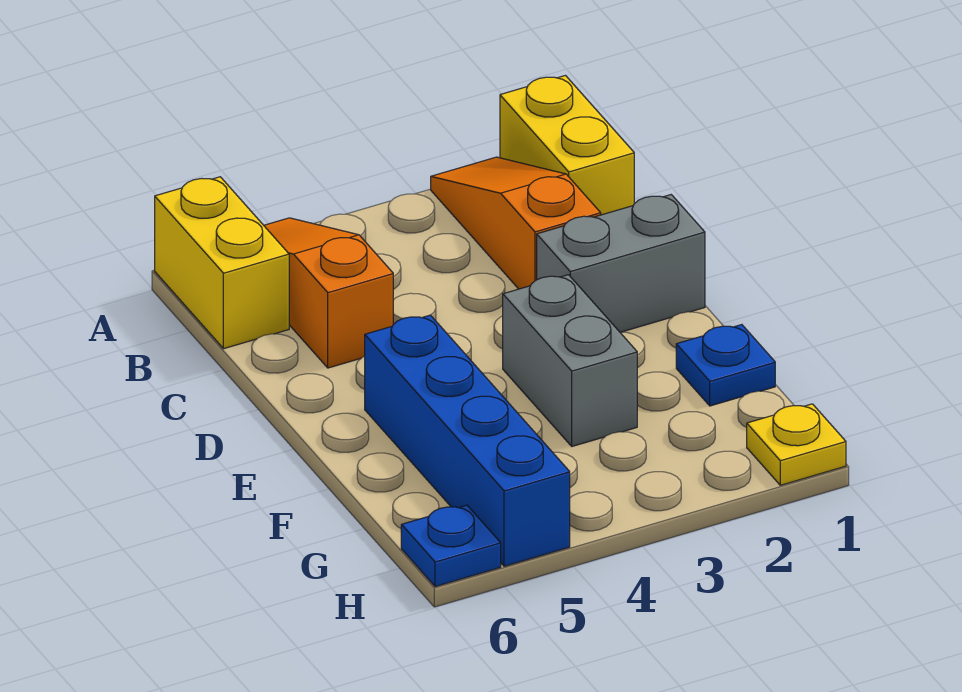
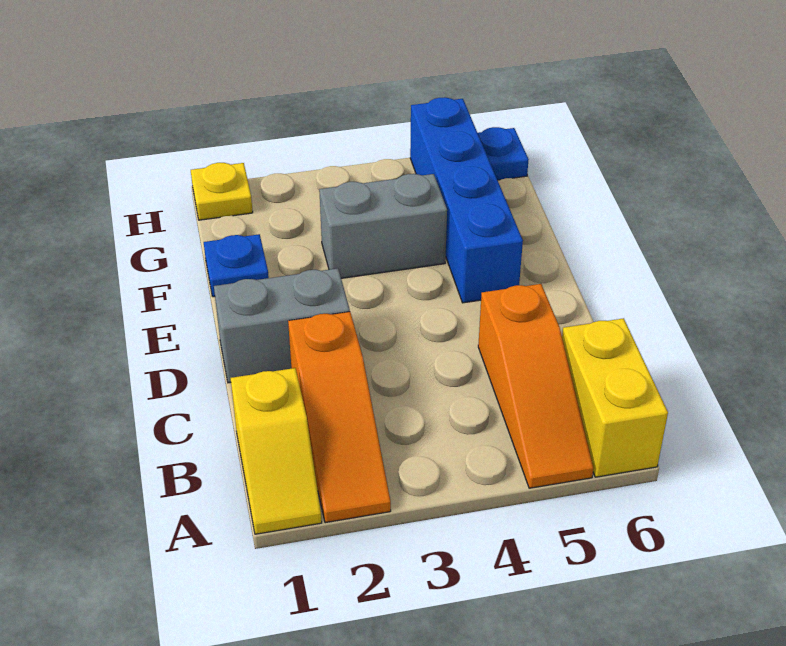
yellow brick A1:B1 level 1 -> yellow slope A1:B1 level 1 top B
grey brick E3:F3 level 1 -> grey brick F3:F4 level 1

